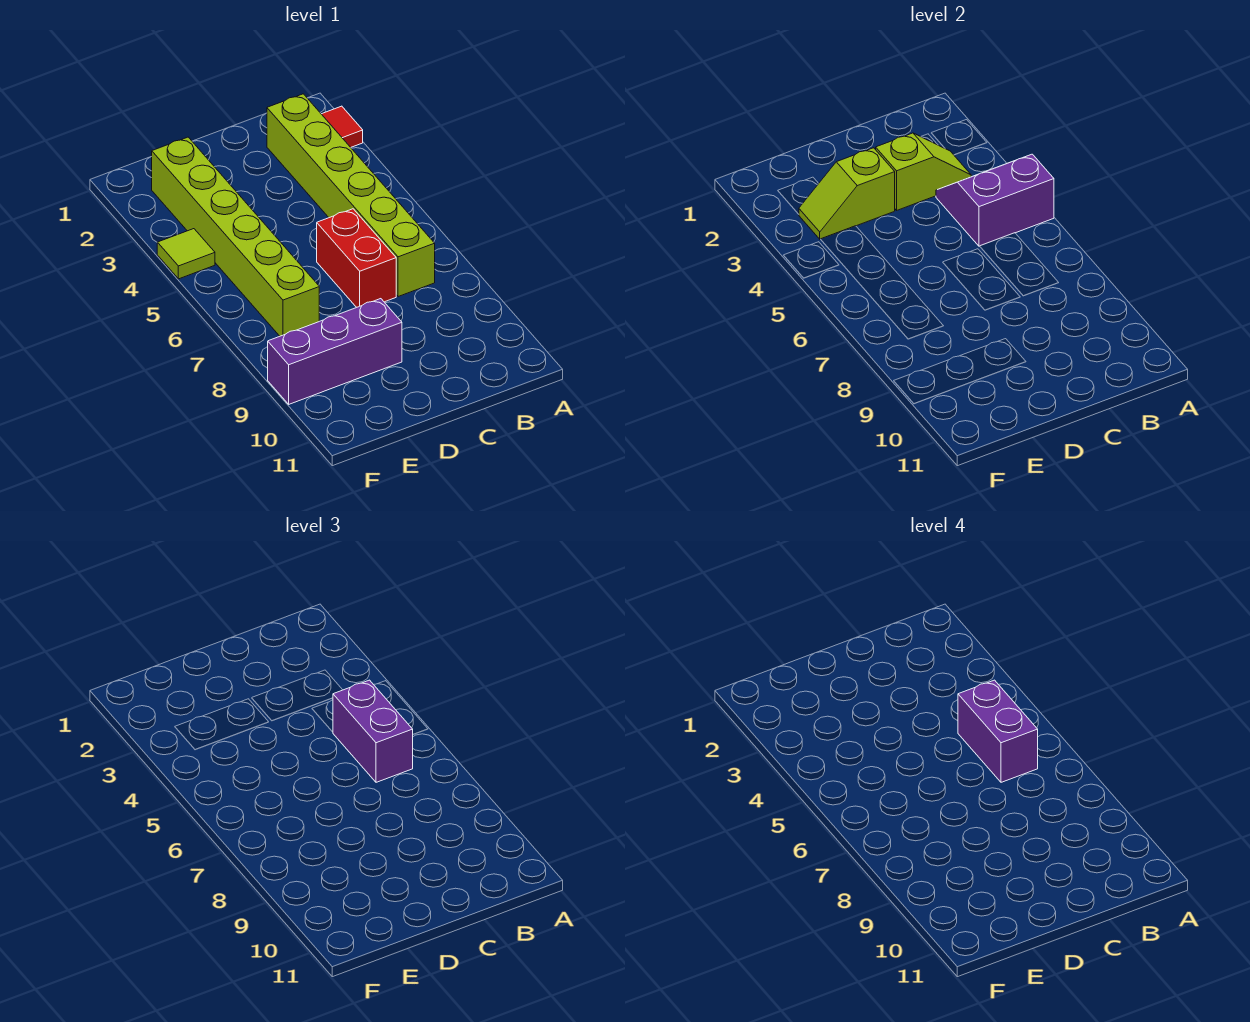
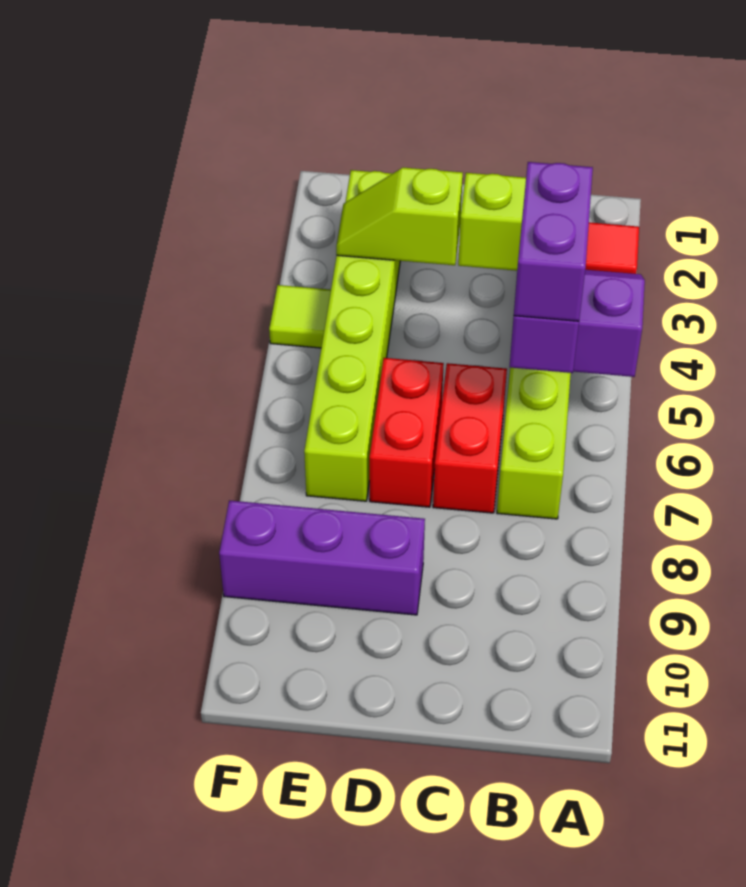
none -> red brick D6:D7 level 1

